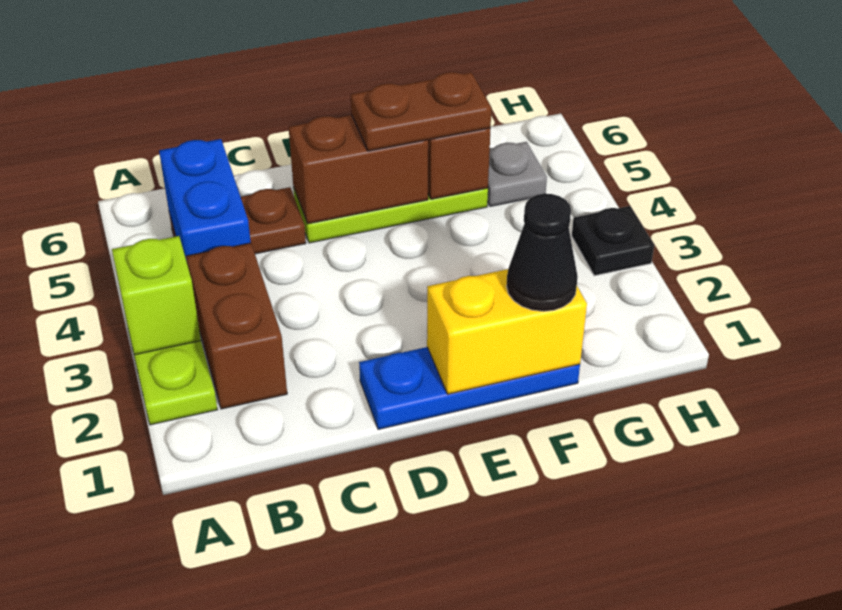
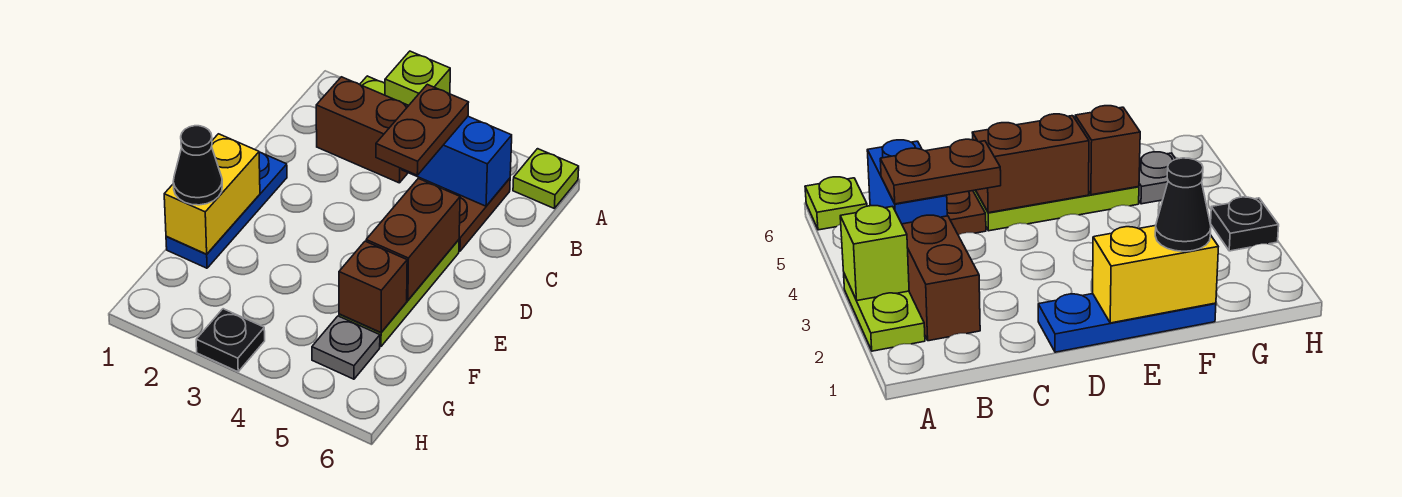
none -> lime plate A6 level 1
brown plate E5:F5 level 3 -> brown plate B4:C4 level 3

